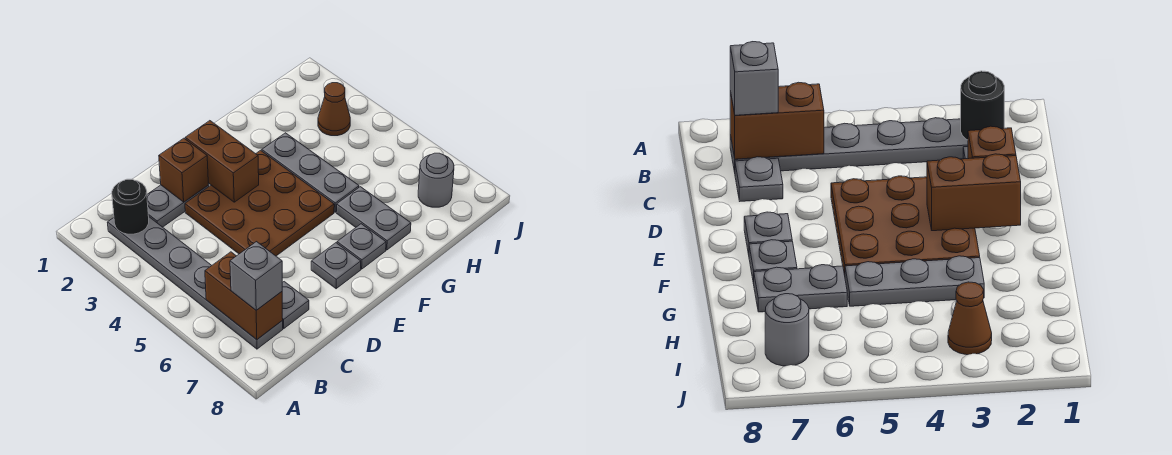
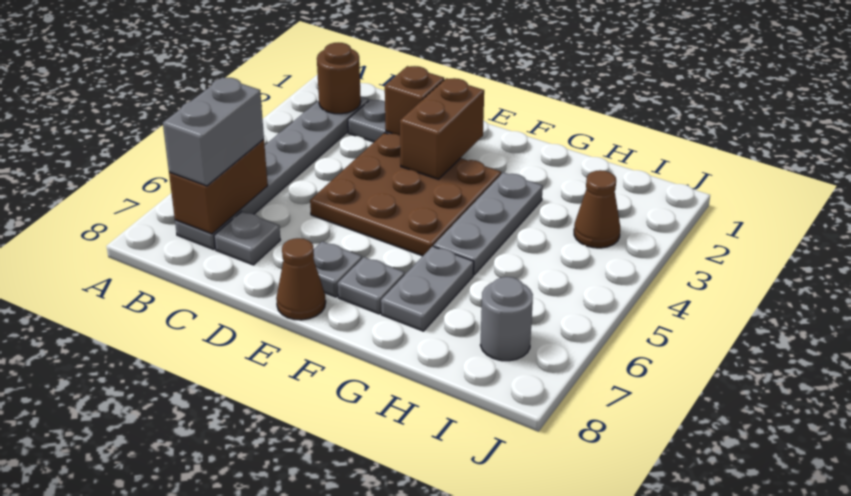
black round brick B2 level 2 -> brown round brick B2 level 2
grey brick B7 level 3 -> grey brick B6:B7 level 3
none -> brown cone E8 level 1

